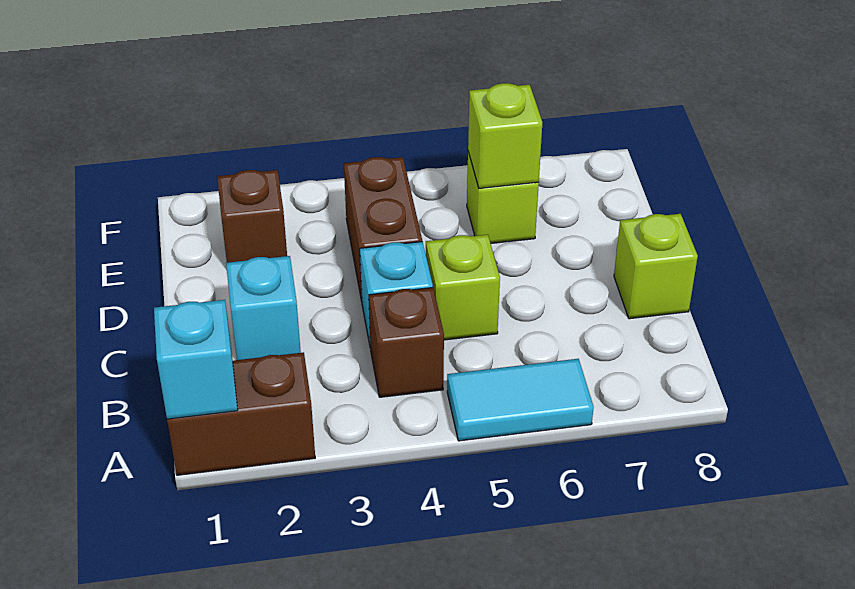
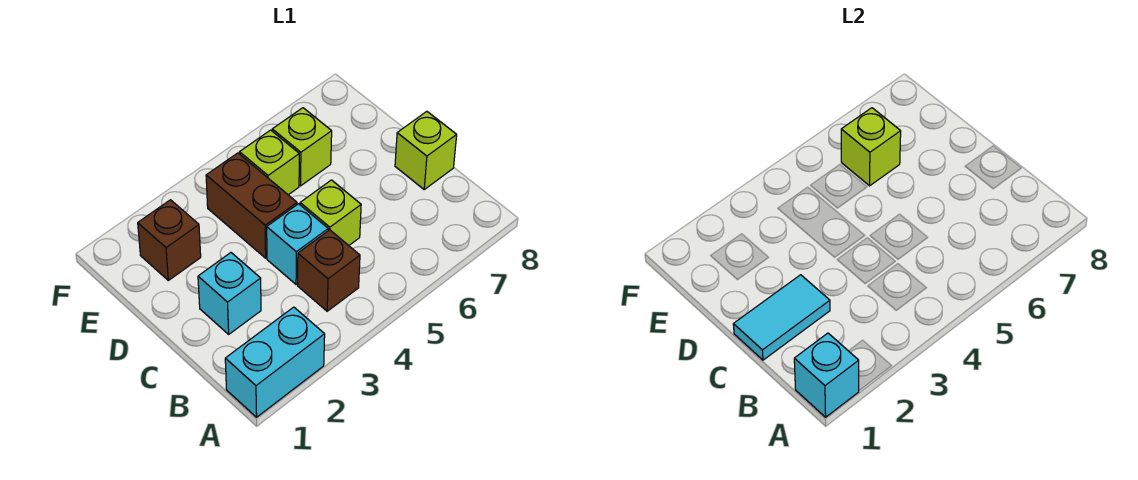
brown brick A1:A2 level 1 -> cyan brick A1:A2 level 1
cyan tile A5:A6 level 1 -> cyan tile C1:C2 level 2
none -> lime brick E5 level 1

